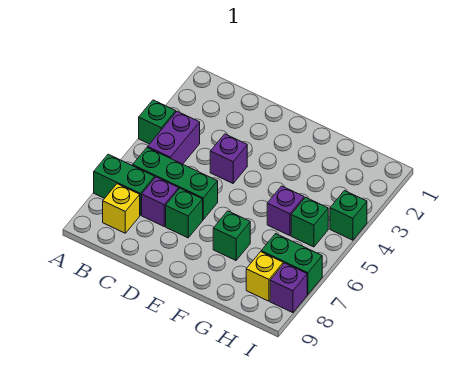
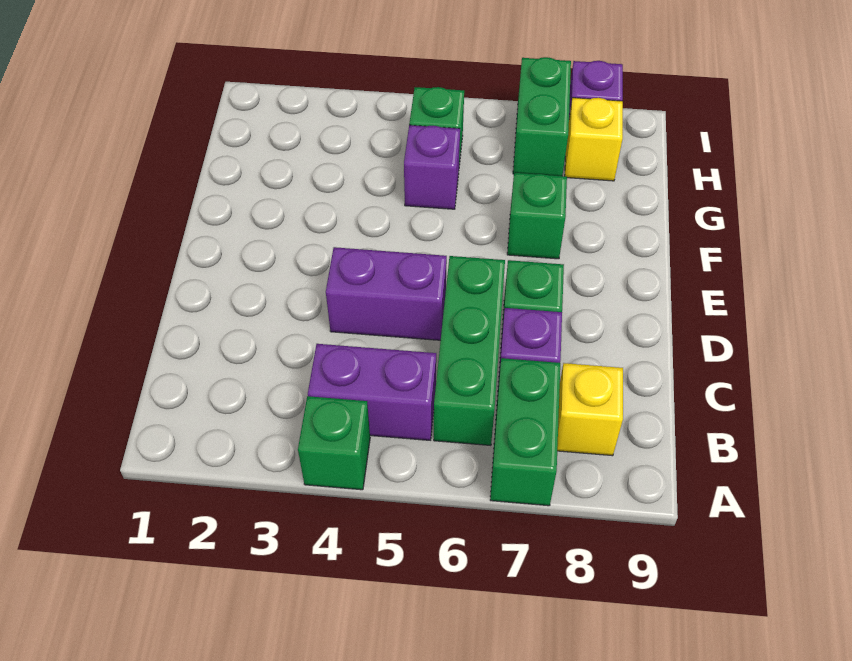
purple brick D4 level 1 -> purple brick D4:D5 level 1
green brick I4 level 1 -> none

